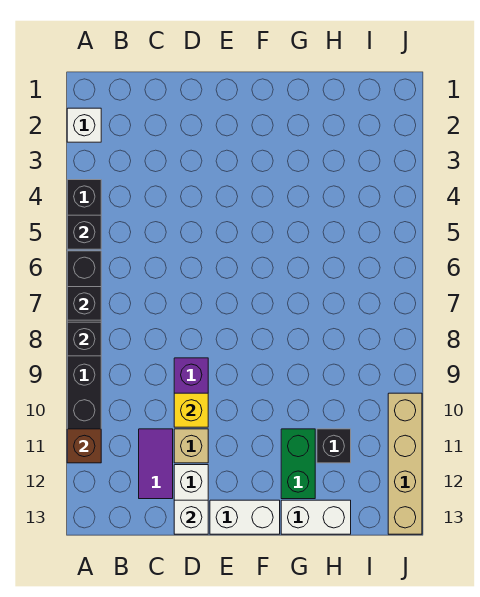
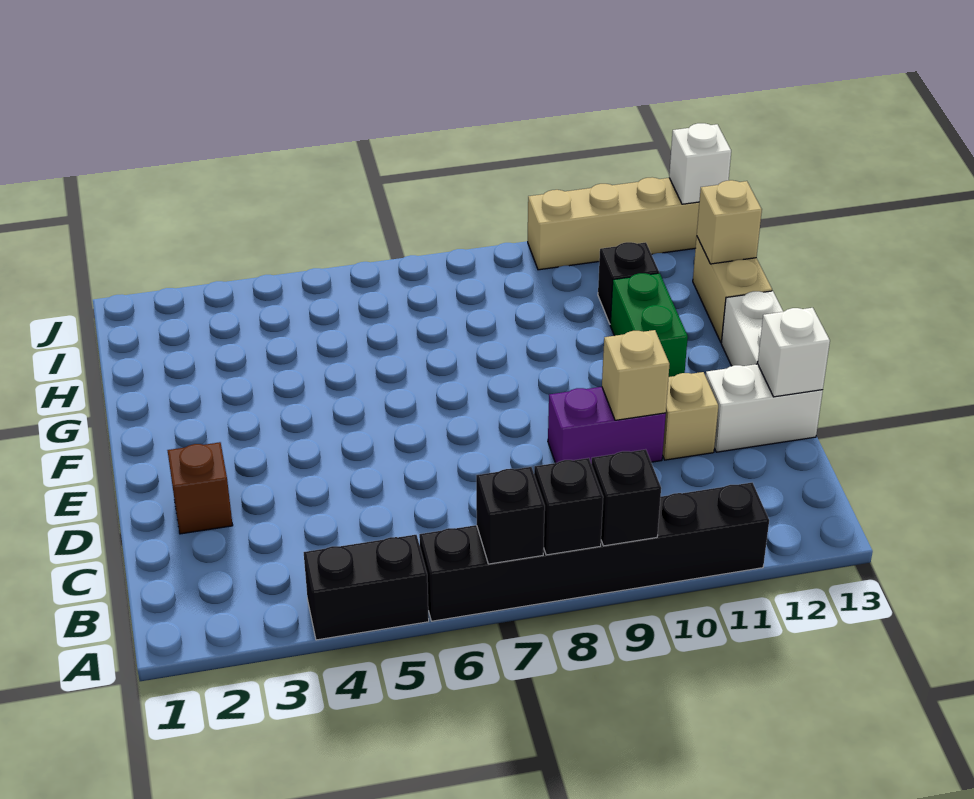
white brick A2 level 1 -> white brick J13 level 2
black brick A5 level 2 -> black brick A9 level 2
brown brick A11 level 2 -> brown brick D2 level 1
purple tile C11:C12 level 1 -> none
yellow brick D10 level 2 -> tan brick D10 level 2
green brick G11:G12 level 1 -> green brick F11:G11 level 1
white brick G13:H13 level 1 -> tan brick G13:H13 level 1
none -> tan brick H13 level 2

